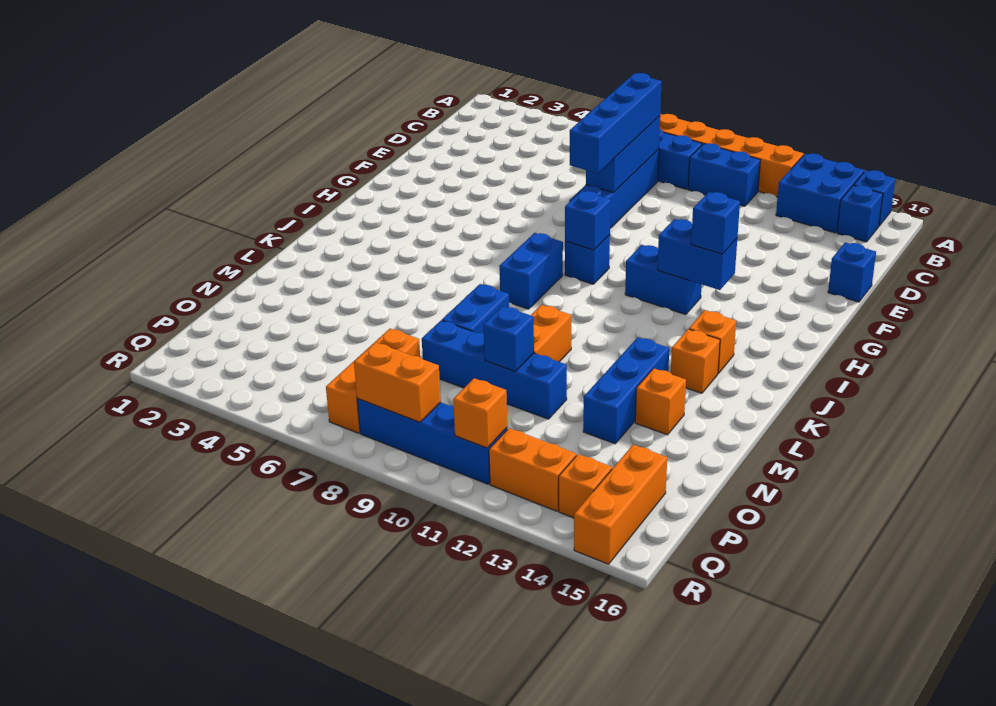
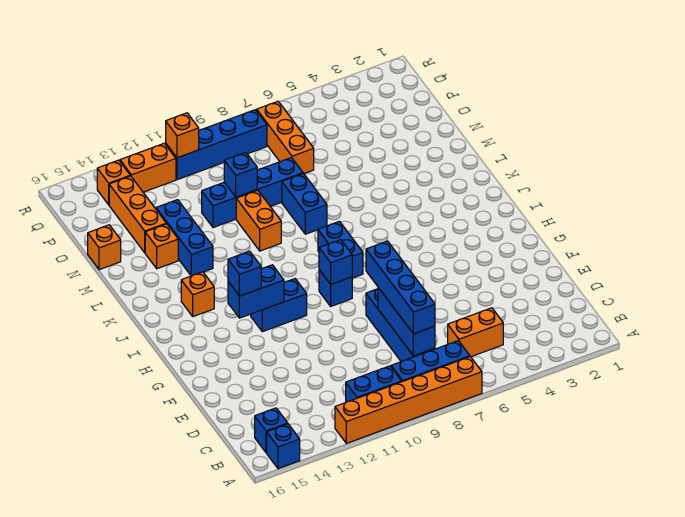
blue brick A13:B14 level 1 -> none
blue brick E16 level 1 -> none
orange brick K14 level 1 -> orange brick N16 level 1
orange brick P15:R15 level 1 -> orange brick N14:P14 level 1
orange brick Q8:Q9 level 2 -> orange brick C5:C6 level 1

